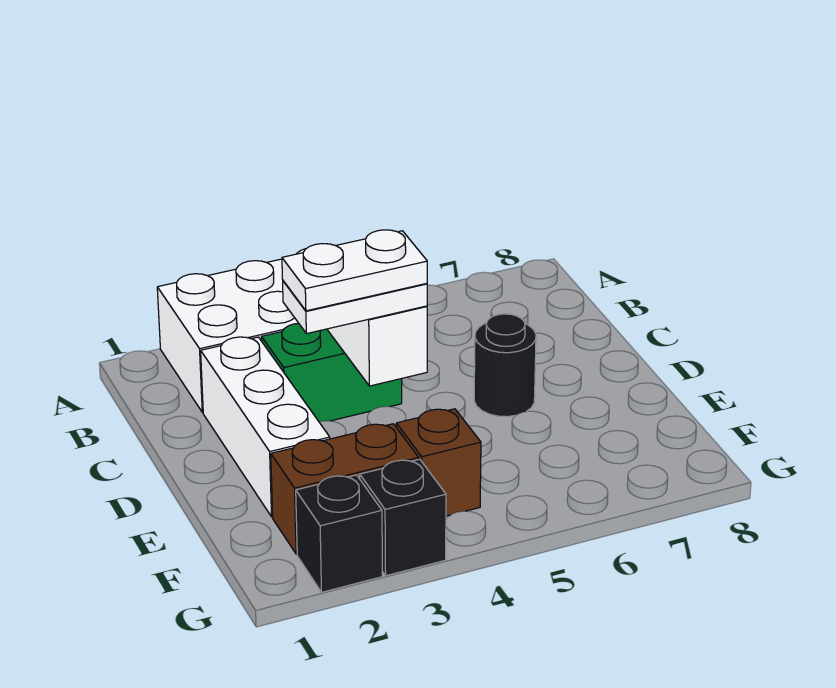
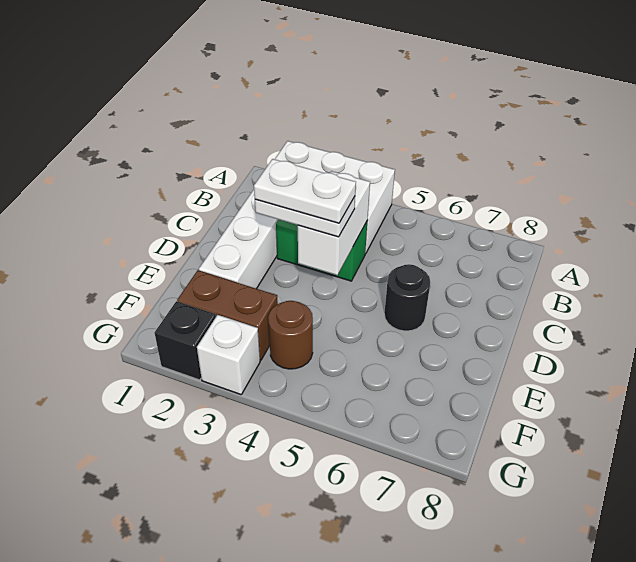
brown brick F4 level 1 -> brown round brick F4 level 1
black brick G3 level 1 -> white brick G3 level 1

